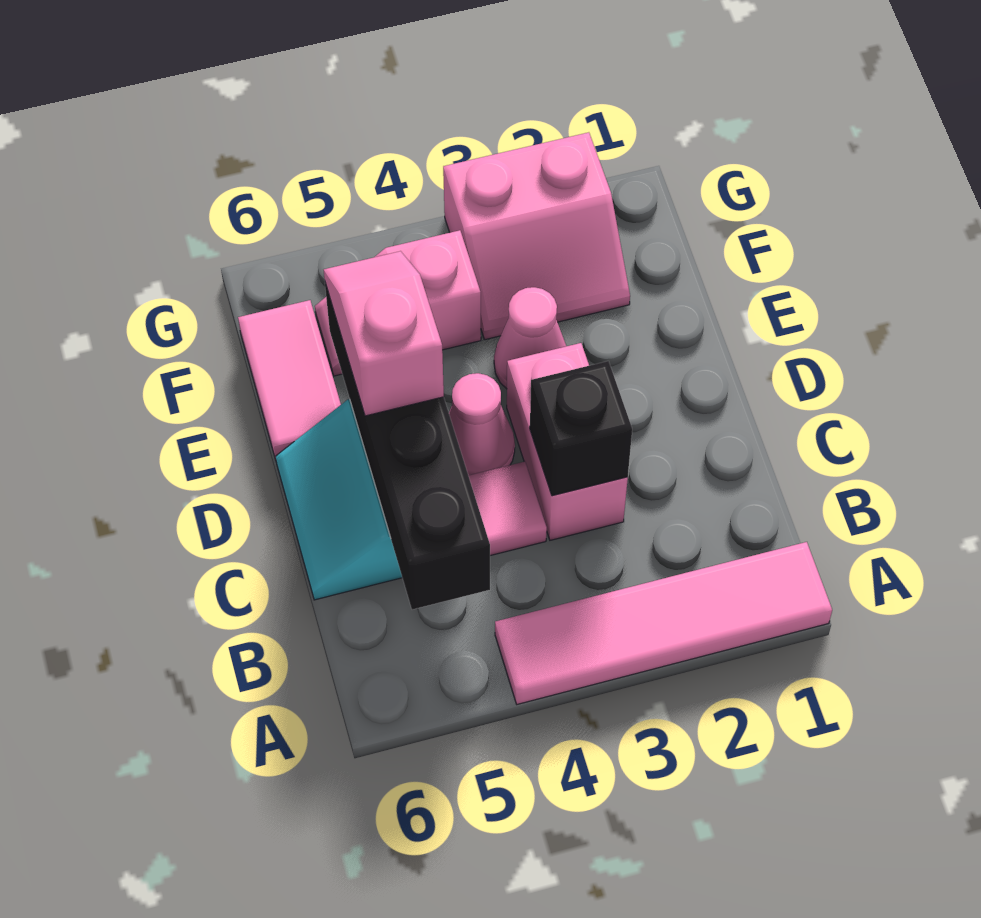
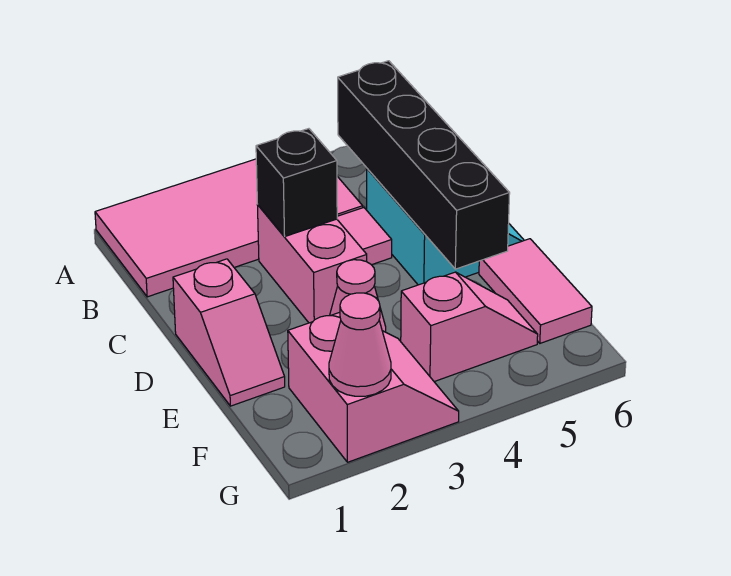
pink tile A1:A4 level 1 -> pink tile A1:B4 level 1
pink cone D4 level 1 -> pink cone G2 level 2
pink slope D5:E5 level 3 top D -> pink slope D1:E1 level 1 top D
pink slope F2:G3 level 1 top G -> pink slope F2:G3 level 1 top 2

